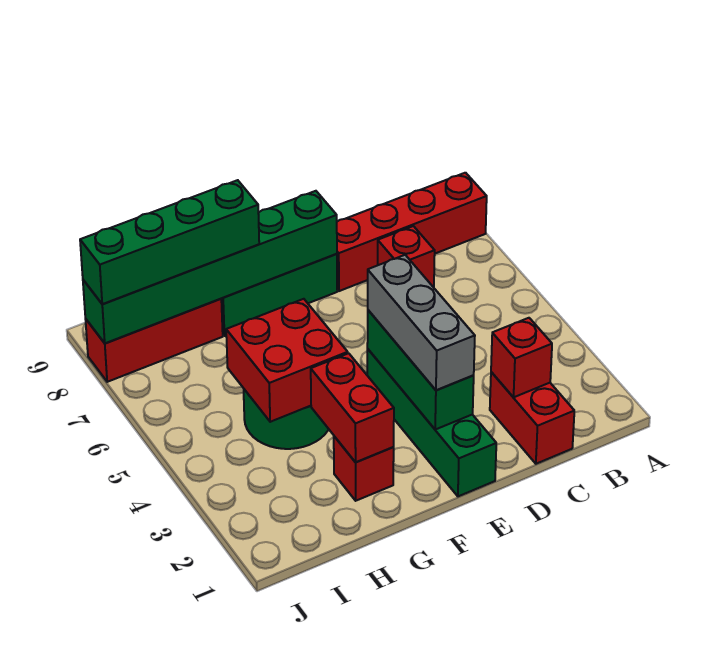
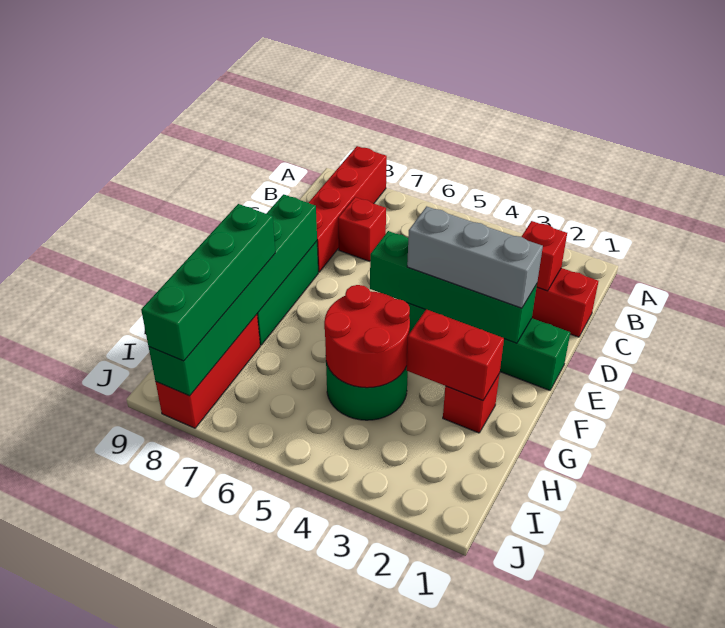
green brick E2:E4 level 2 -> green brick E2:E5 level 2
red brick G4:H5 level 2 -> red round brick G4:H5 level 2

